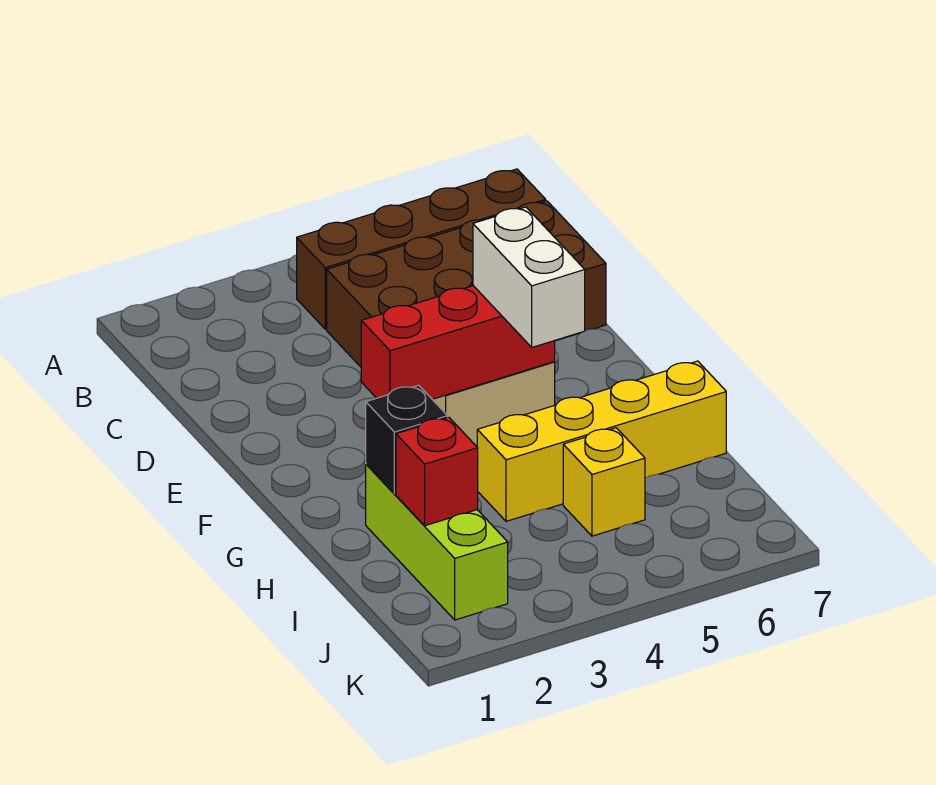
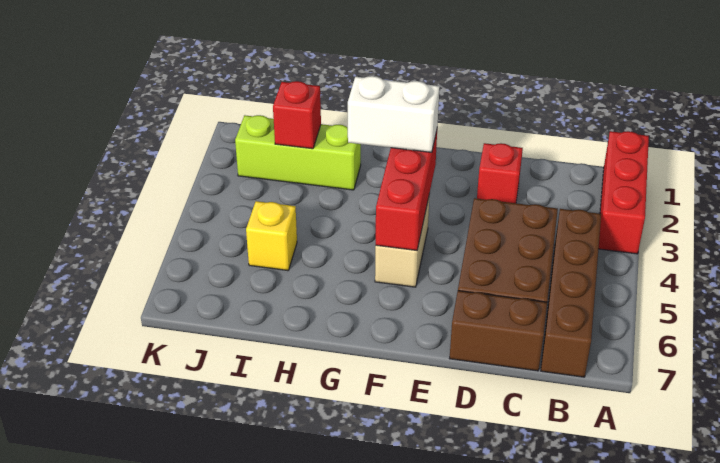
none -> red brick A1:A3 level 1
none -> red brick D2 level 1
white brick F5:G5 level 3 -> white brick F3:G3 level 3
black brick H2 level 2 -> none
yellow brick H4:H7 level 1 -> none

